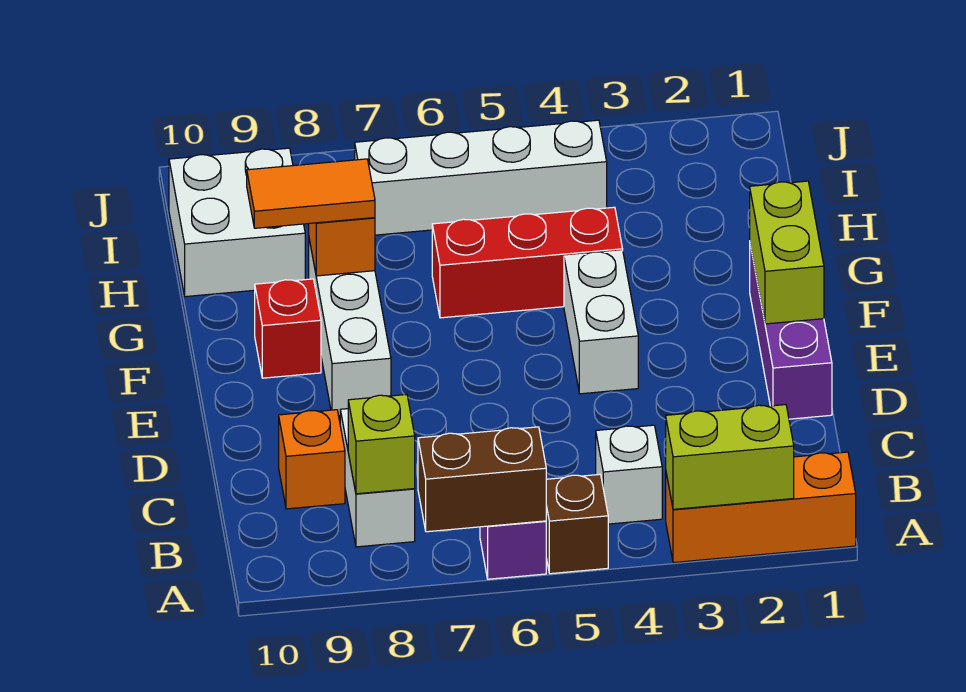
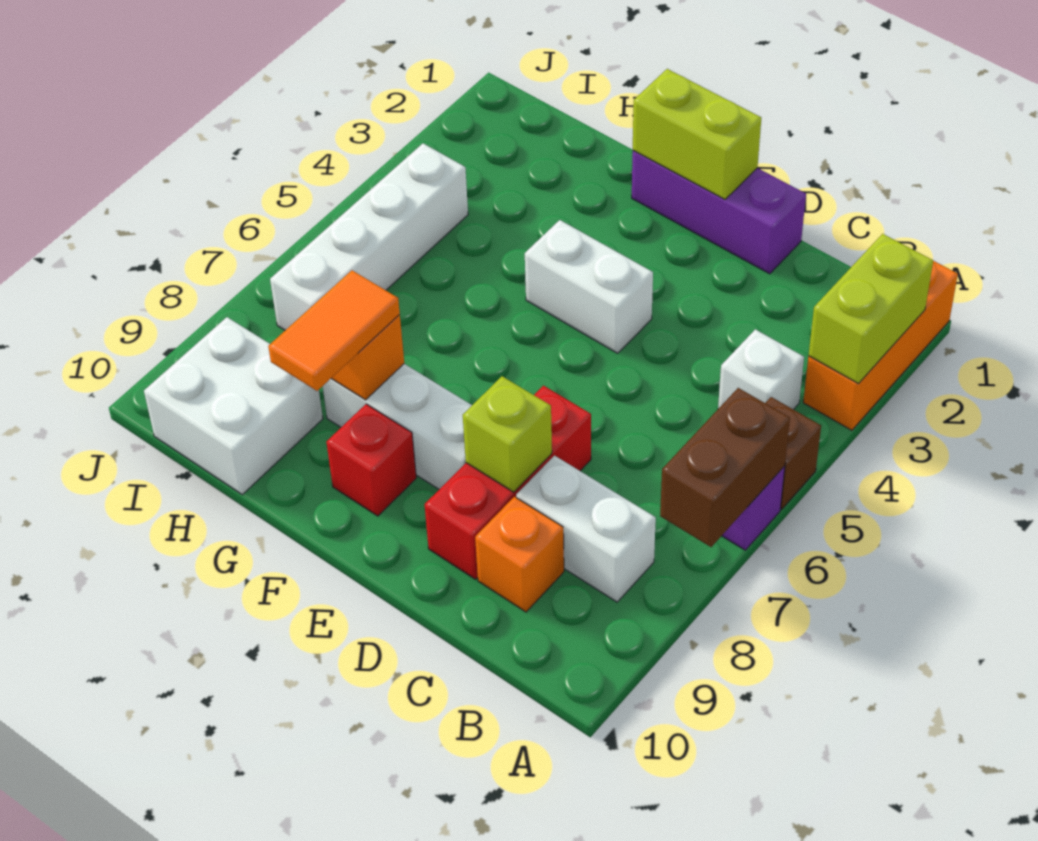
lime brick B8 level 2 -> lime brick D8 level 2
red brick G4:G6 level 1 -> red brick D7:D9 level 1

